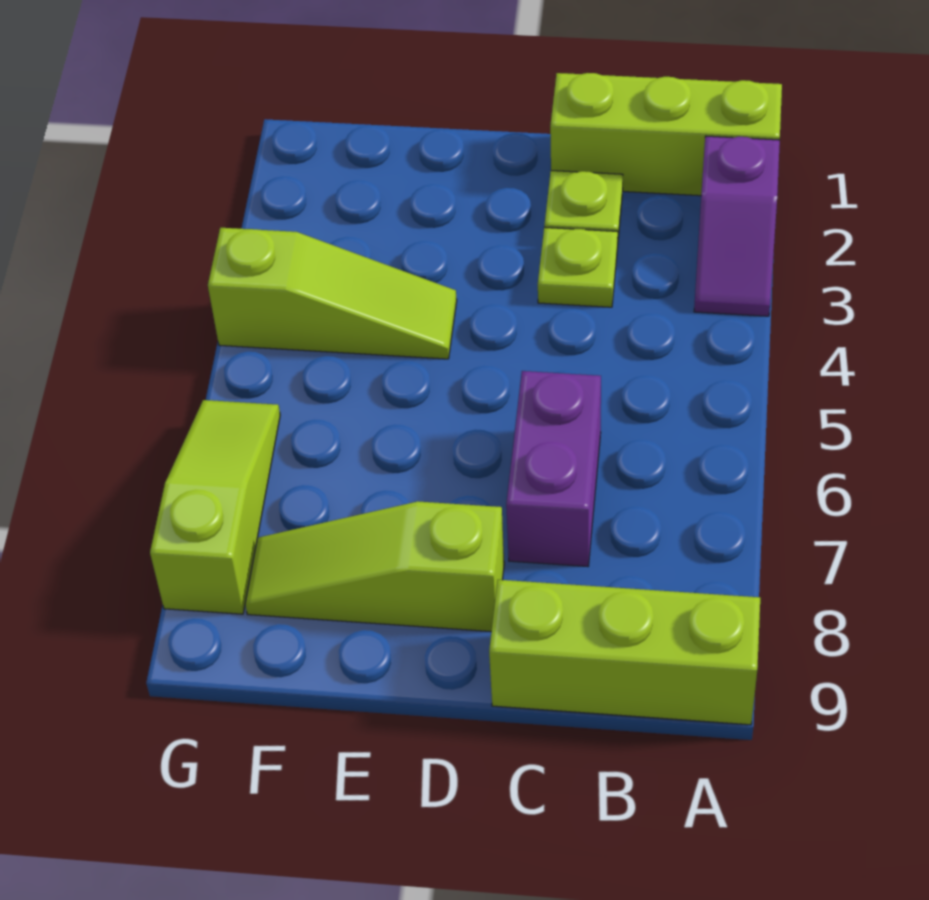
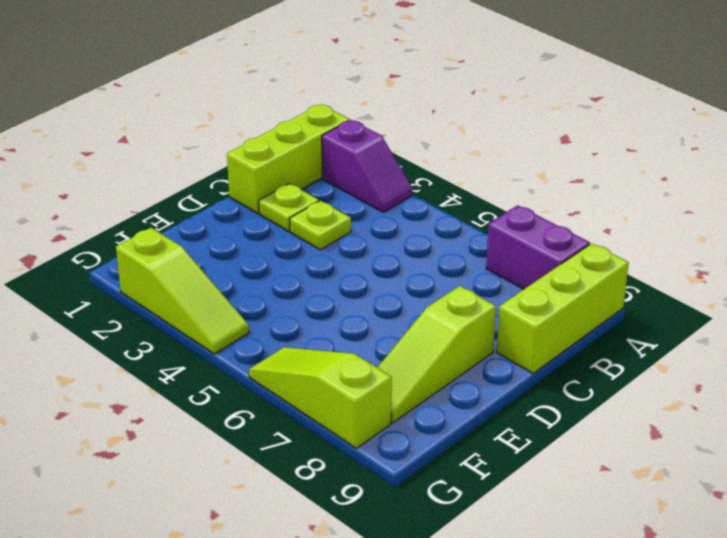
purple brick C6:C7 level 1 -> purple brick A7:A8 level 1
lime slope E4:G4 level 1 top G -> lime slope G2:G4 level 1 top 2

